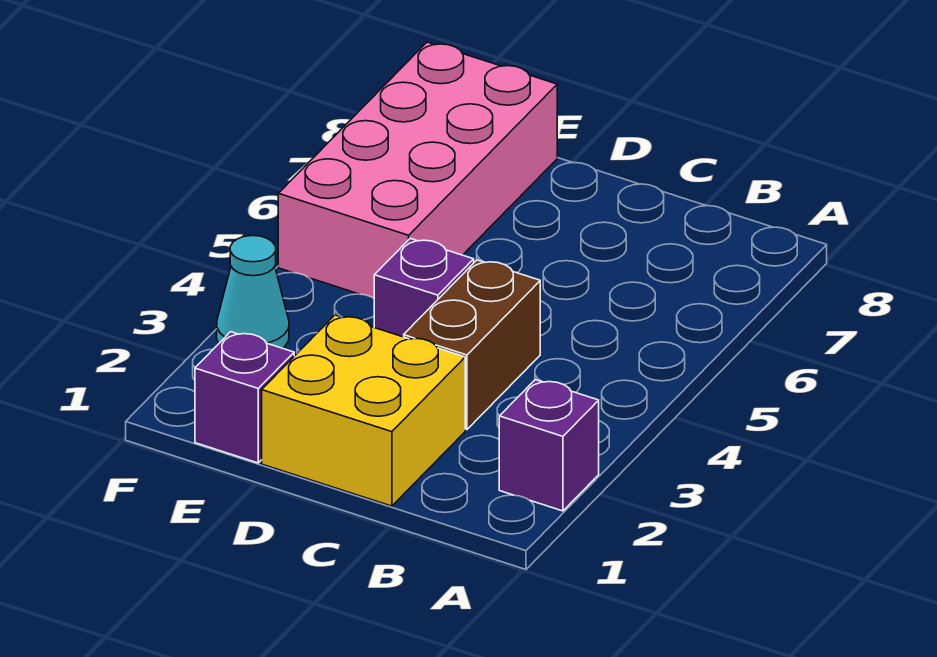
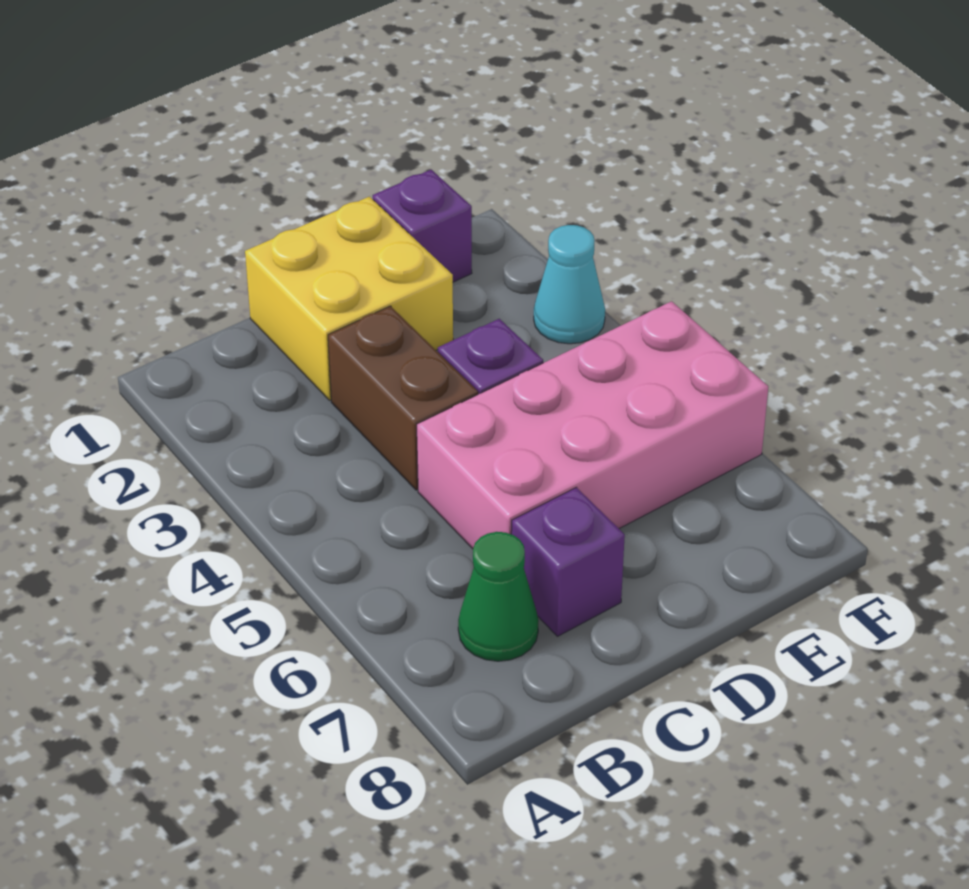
purple brick A2 level 1 -> purple brick C7 level 1
none -> green cone B7 level 1
pink brick E5:F8 level 1 -> pink brick C5:F6 level 1

